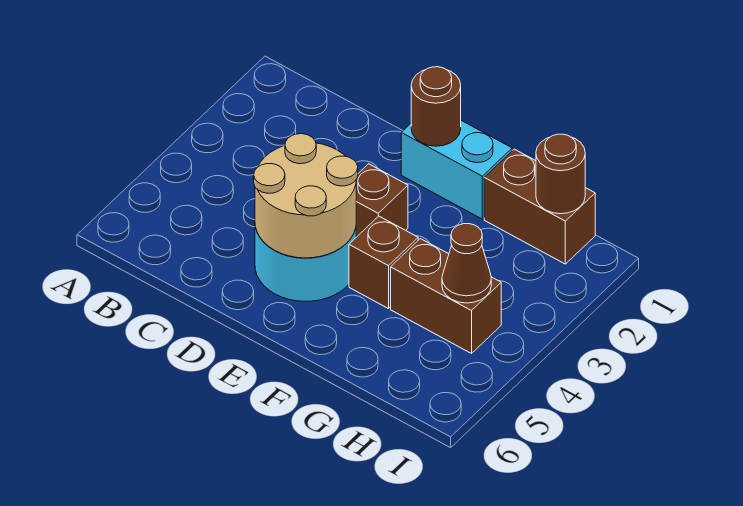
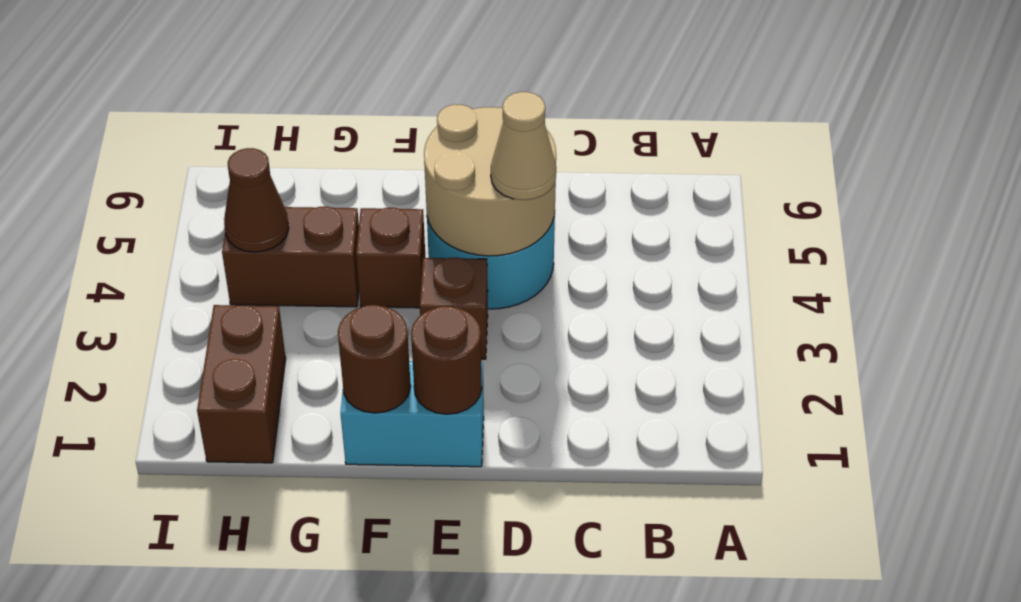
none -> tan cone D4 level 3
brown brick G1:H1 level 1 -> brown brick H1:H2 level 1
brown round brick H1 level 2 -> brown round brick F1 level 2

